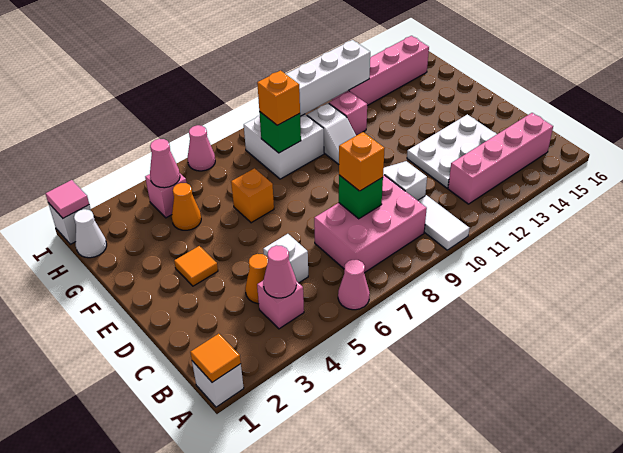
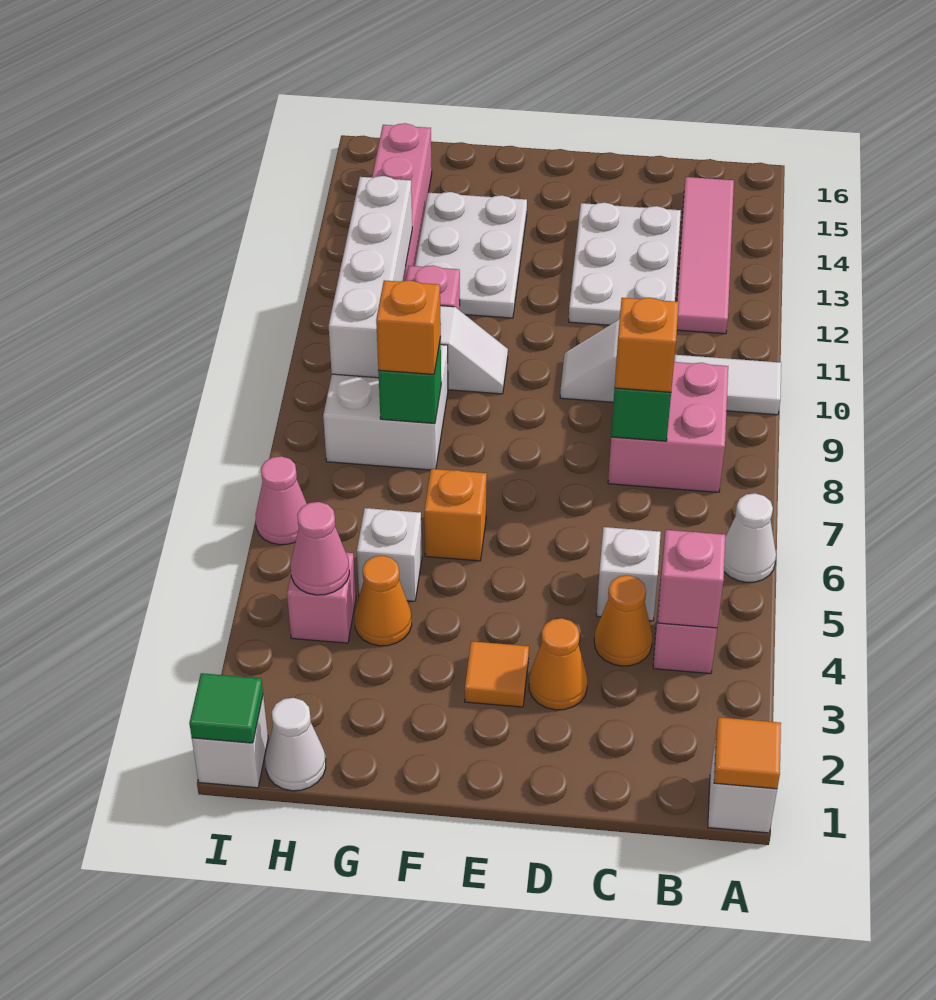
pink cone A6 level 1 -> white cone A6 level 1
pink cone B4 level 2 -> pink brick B4 level 2
pink brick B7:C9 level 1 -> pink brick B8:C9 level 1
pink brick B12:B15 level 1 -> pink tile B12:B15 level 1
none -> orange cone D3 level 1
none -> white plate F12:G14 level 1
none -> white brick G5 level 1
pink tile I1 level 2 -> green tile I1 level 2

